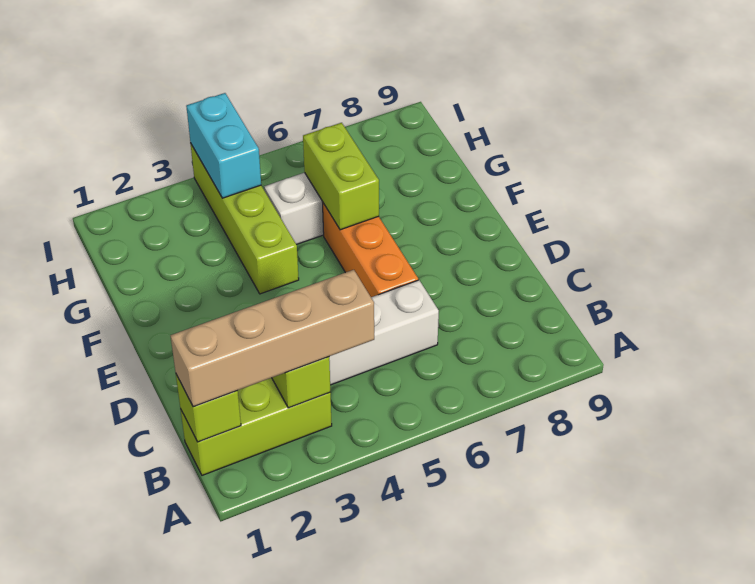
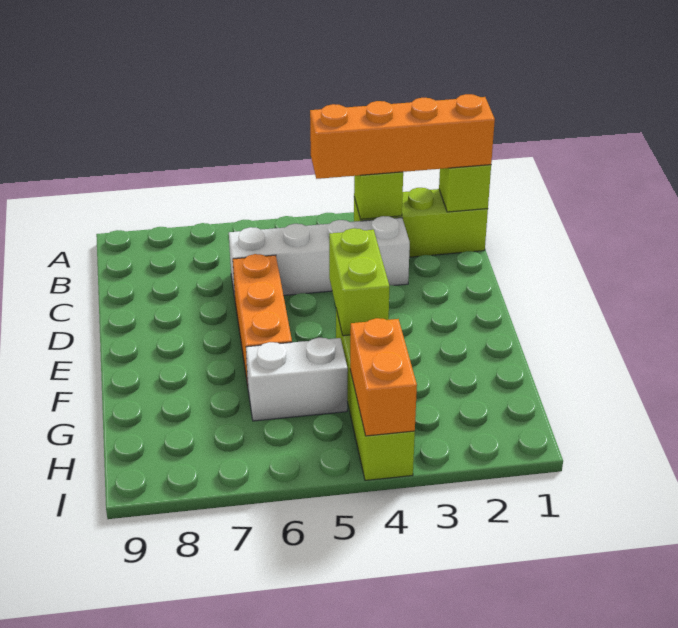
tan brick B1:B4 level 3 -> orange brick B1:B4 level 3
lime brick F6:G6 level 2 -> lime brick E4:F4 level 2
cyan brick H4:I4 level 2 -> orange brick H4:I4 level 2

